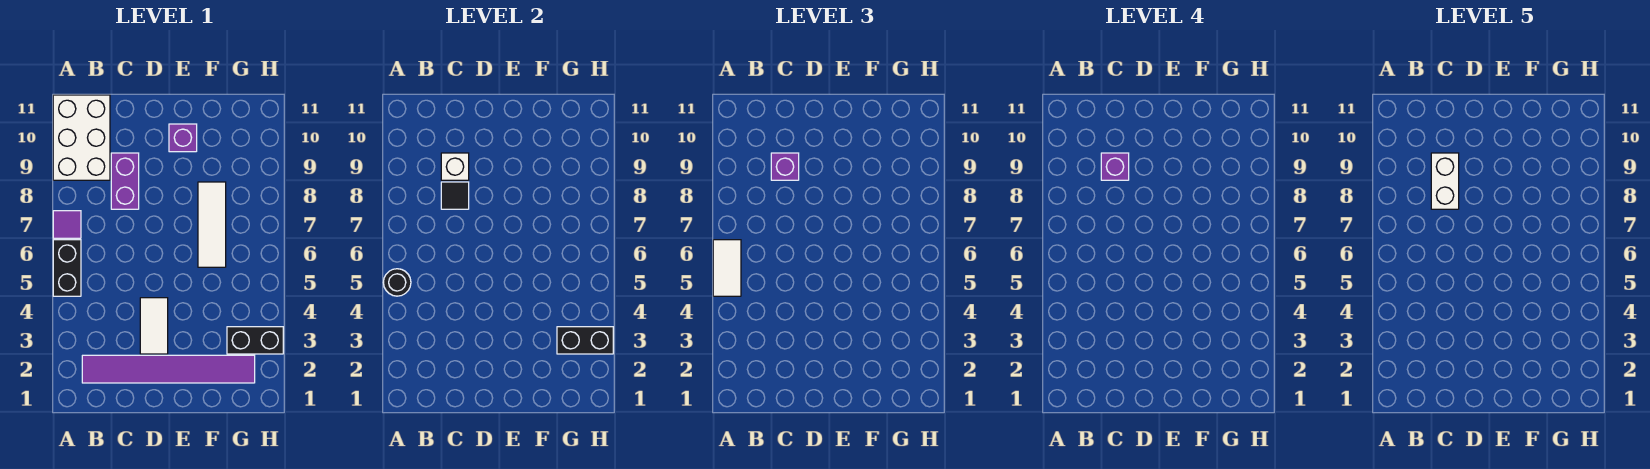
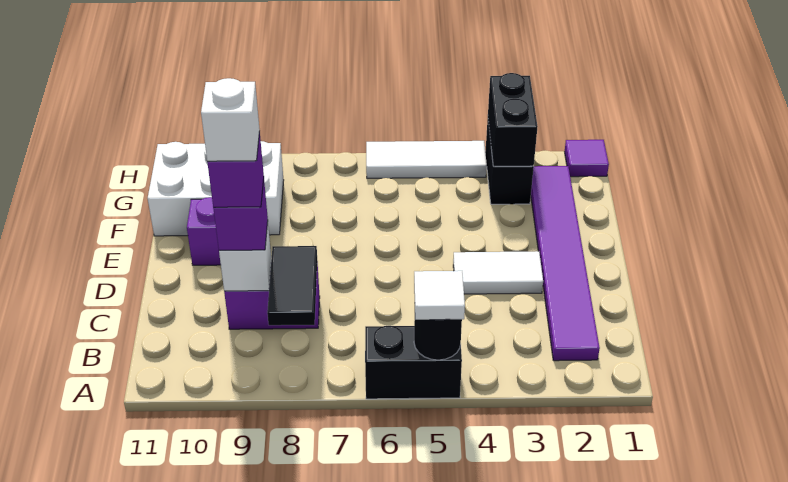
white tile A5:A6 level 3 -> white tile A5 level 3
purple tile A7 level 1 -> purple tile H1 level 1
white brick A9:B11 level 1 -> white brick F9:G11 level 1
black tile C8 level 2 -> black tile B8:C8 level 2
white brick C8:C9 level 5 -> white brick C9 level 5
white tile F6:F8 level 1 -> white tile H4:H6 level 1

